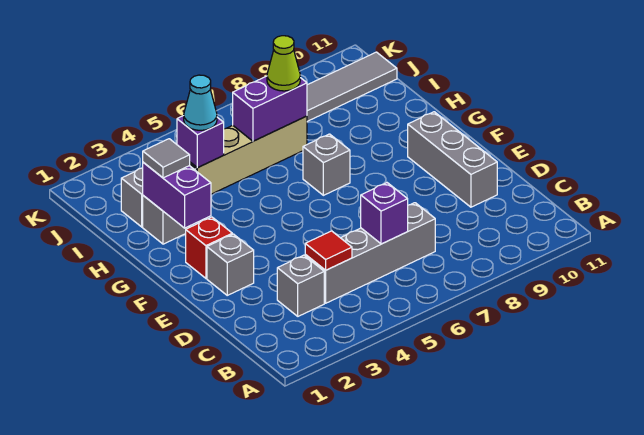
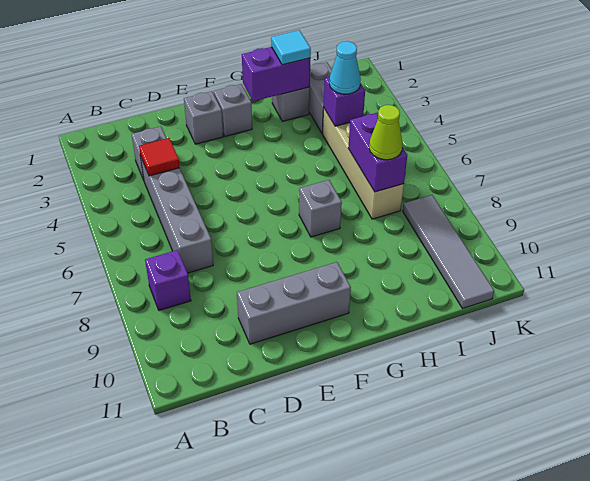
purple brick C6 level 2 -> purple brick B8 level 1
red brick F2 level 1 -> grey brick F2 level 1
grey tile H2 level 3 -> cyan tile H2 level 3

